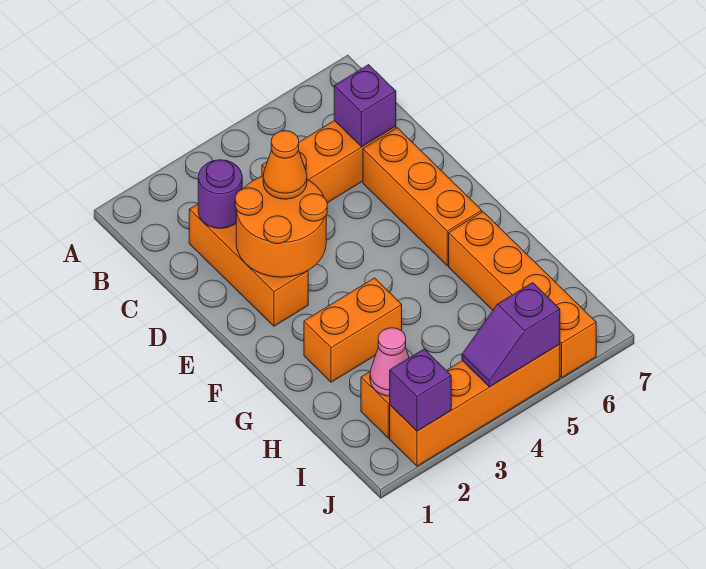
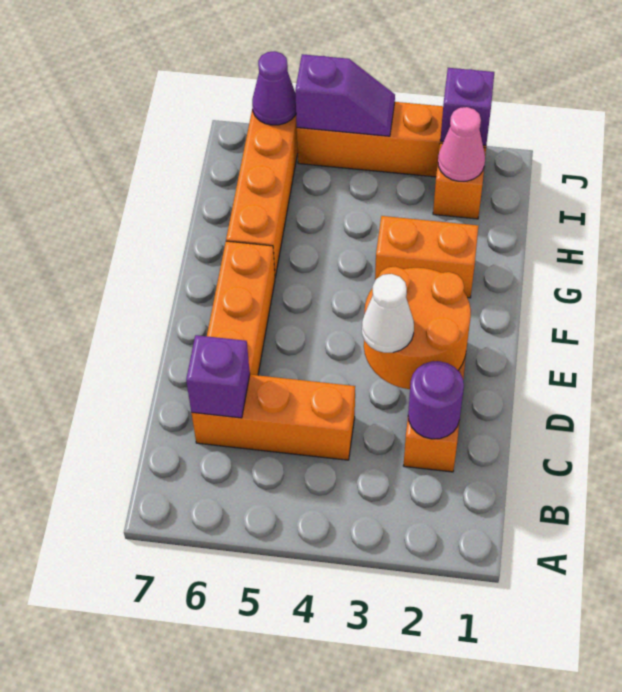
orange cone D3 level 3 -> white cone D3 level 3
none -> purple cone J6 level 2

